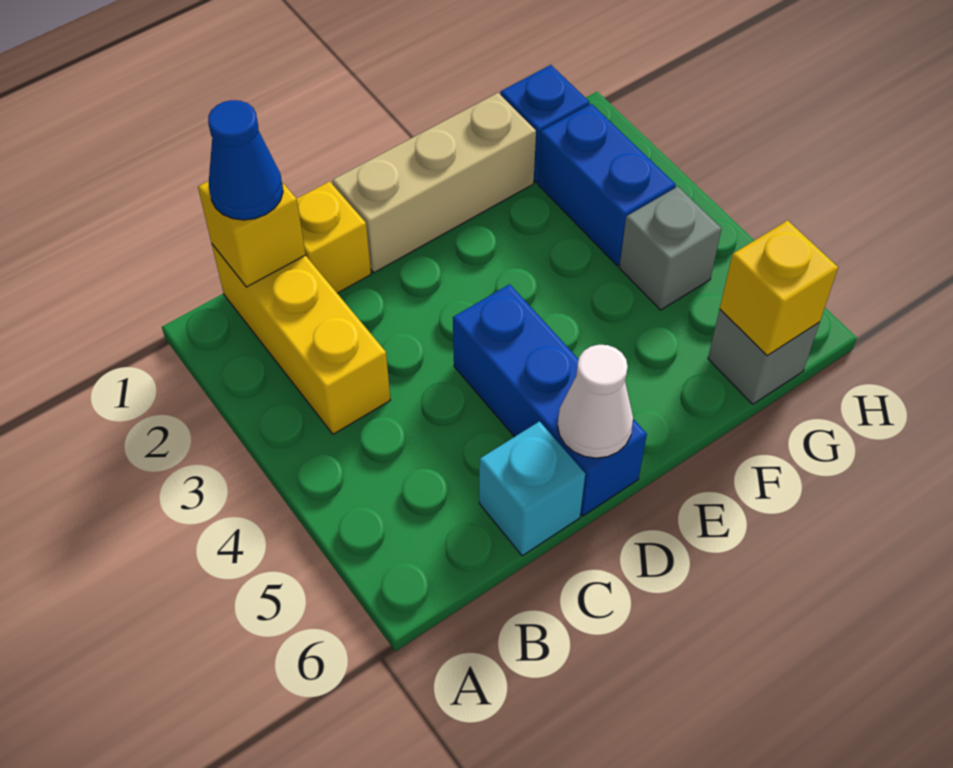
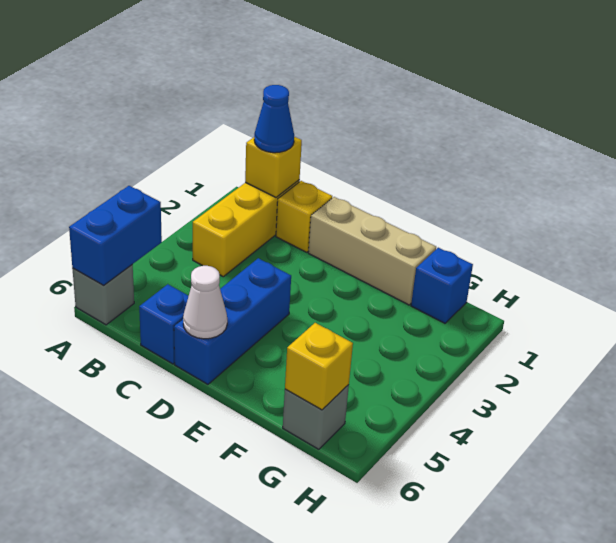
cyan brick C6 level 1 -> blue brick C6 level 1
blue brick G2:G3 level 1 -> blue brick A5:A6 level 2
grey brick G4 level 1 -> grey brick A6 level 1

